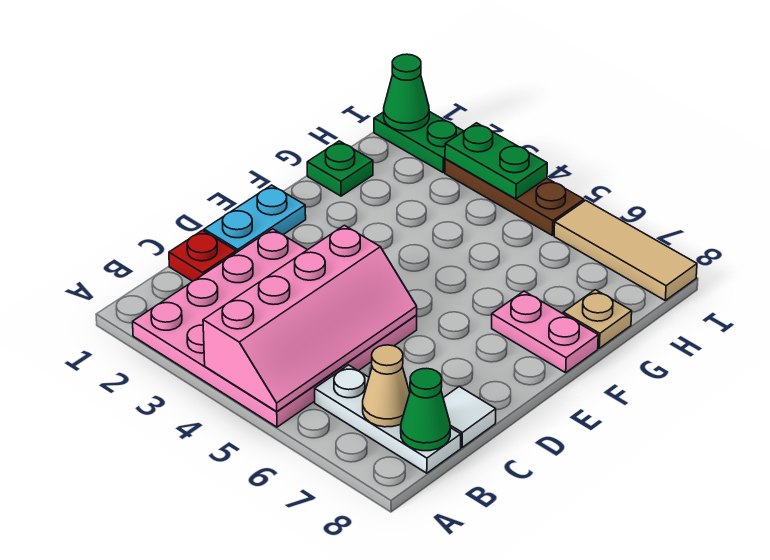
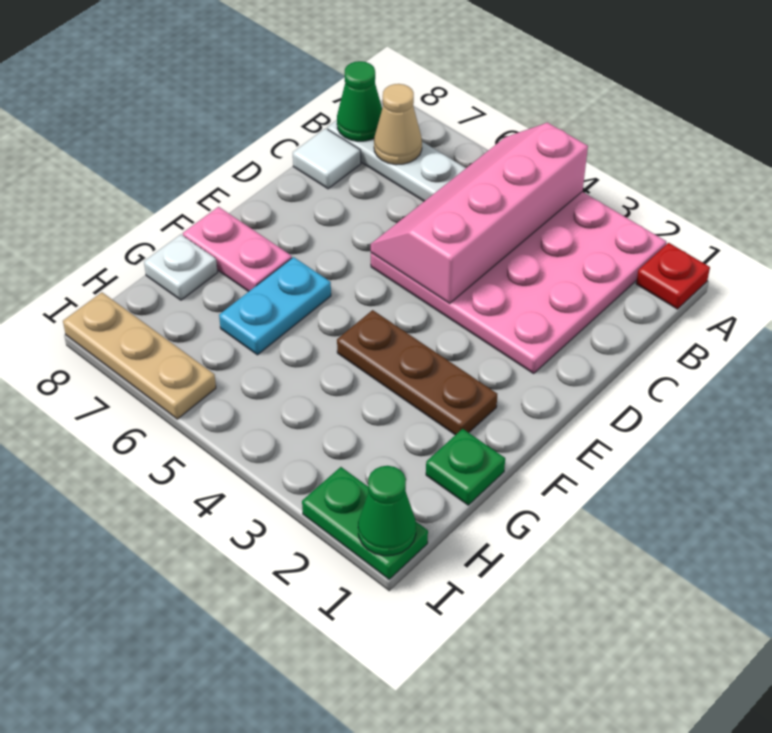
red plate C1 level 1 -> red plate A1 level 1
cyan plate D1:E1 level 1 -> cyan plate F6:G6 level 1
tan plate G8 level 1 -> white plate G8 level 1
brown plate I3:I5 level 1 -> brown plate F2:F4 level 1
green plate I3:I4 level 2 -> none
tan tile I6:I8 level 1 -> tan plate I6:I8 level 1

